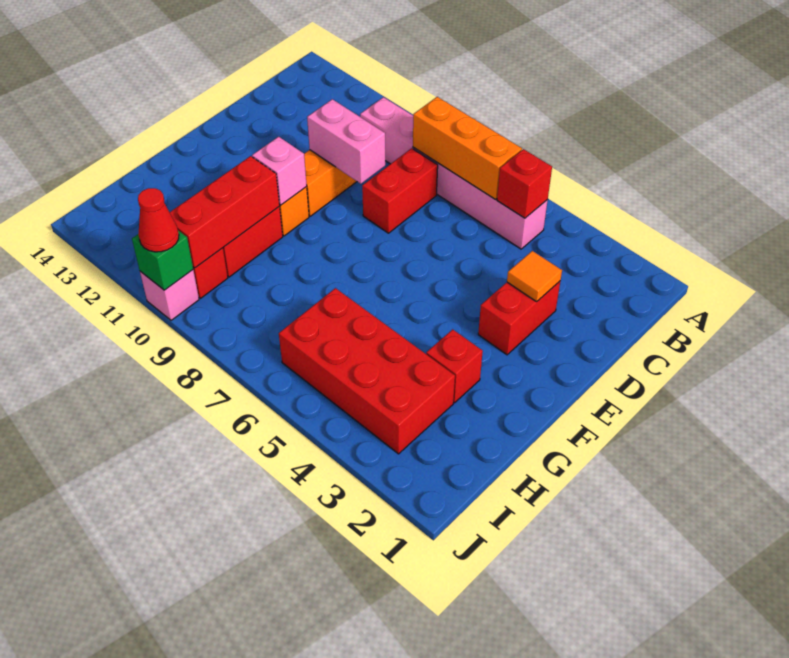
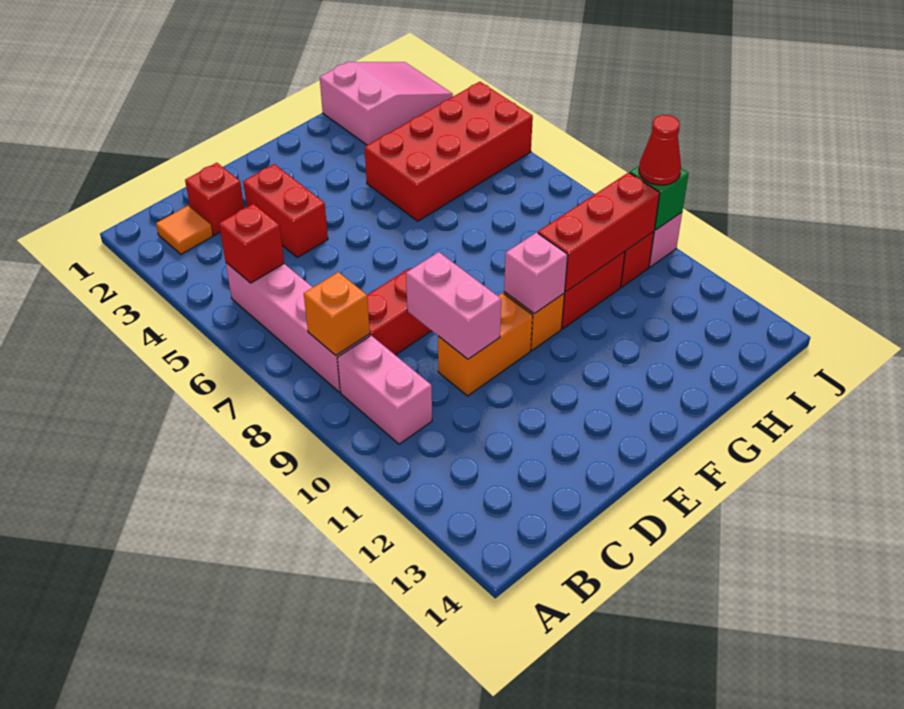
orange brick B6:B8 level 2 -> orange brick B8 level 2
red brick D3:E3 level 1 -> red brick D3:D4 level 1
orange tile D3 level 2 -> orange tile B2 level 1
red brick G3 level 1 -> red brick C2 level 1
none -> pink slope H1:J2 level 1 top H
red brick H3:I6 level 1 -> red brick G4:J5 level 1

